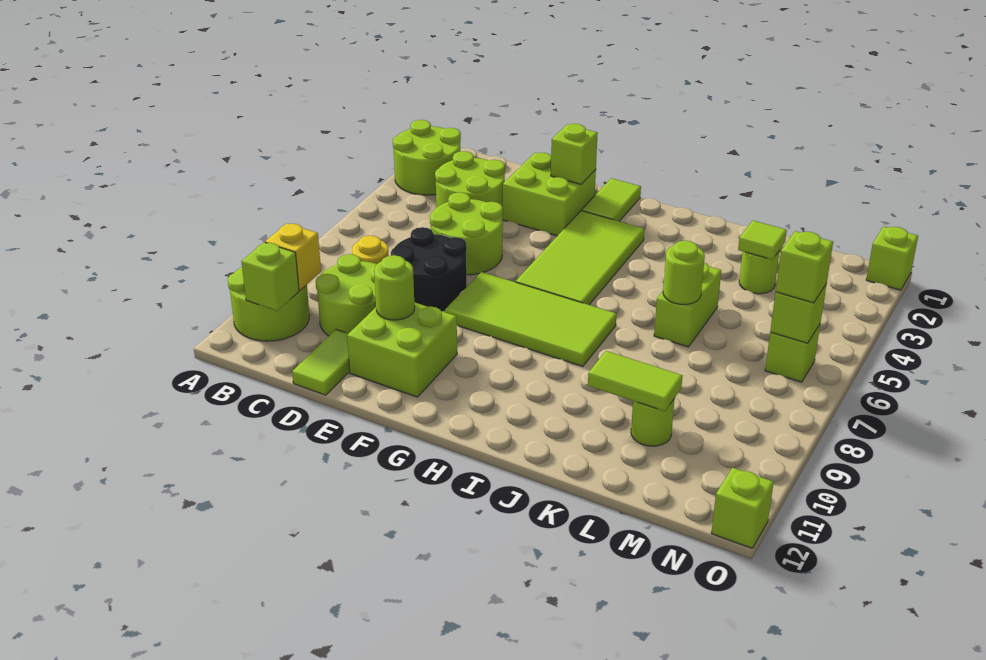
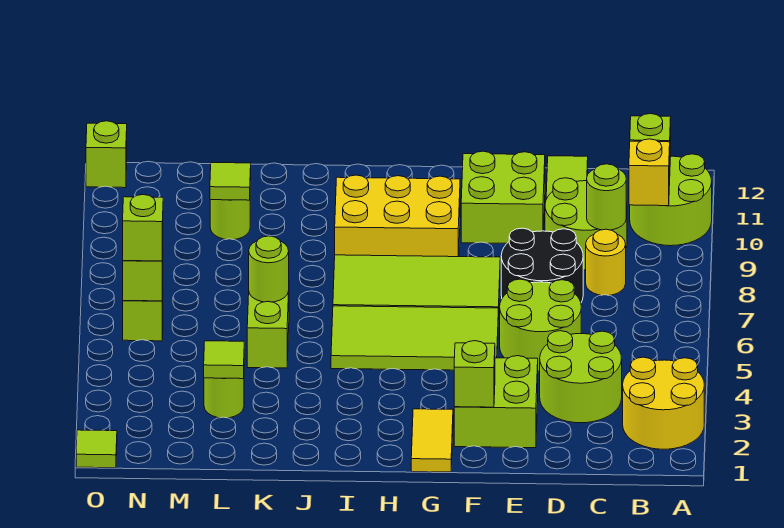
lime round brick A2:B3 level 1 -> yellow round brick A2:B3 level 1
lime round brick E10 level 2 -> lime round brick C9 level 2
lime tile G1:G2 level 1 -> yellow tile G1:G2 level 1
lime tile G3:H6 level 1 -> lime tile F5:I6 level 1
none -> yellow brick G9:I10 level 1
lime tile K10:L10 level 2 -> lime tile L10 level 2
lime brick O1 level 1 -> lime tile O1 level 1

